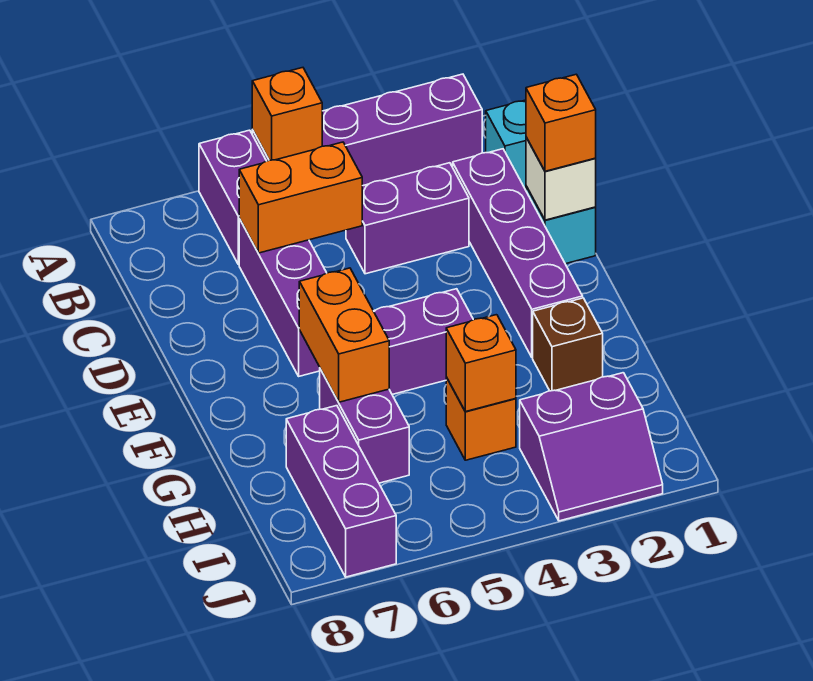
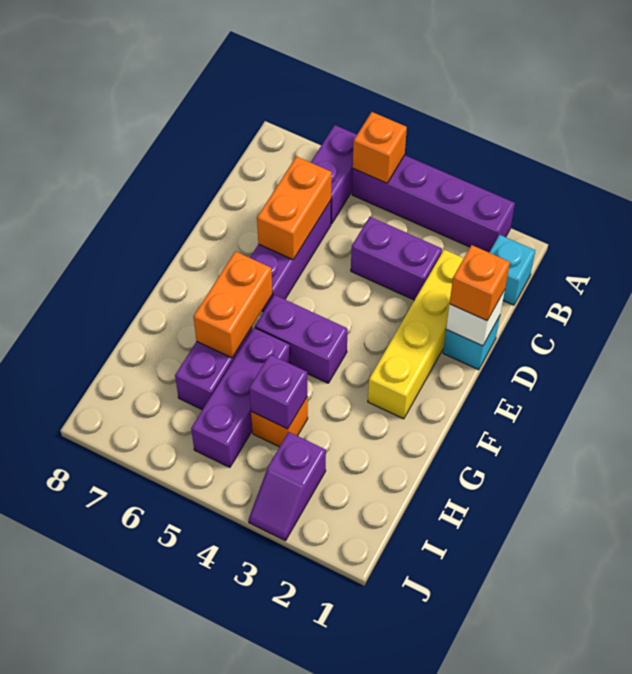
purple brick C2:F2 level 1 -> yellow brick C2:F2 level 1
orange brick C5:C6 level 2 -> orange brick C6:D6 level 2
brown brick G2 level 1 -> none
orange brick H4 level 2 -> purple brick H4 level 2
purple brick H7:J7 level 1 -> purple brick G5:I5 level 1
purple slope I2:J3 level 1 top I -> purple slope I3:J3 level 1 top I

